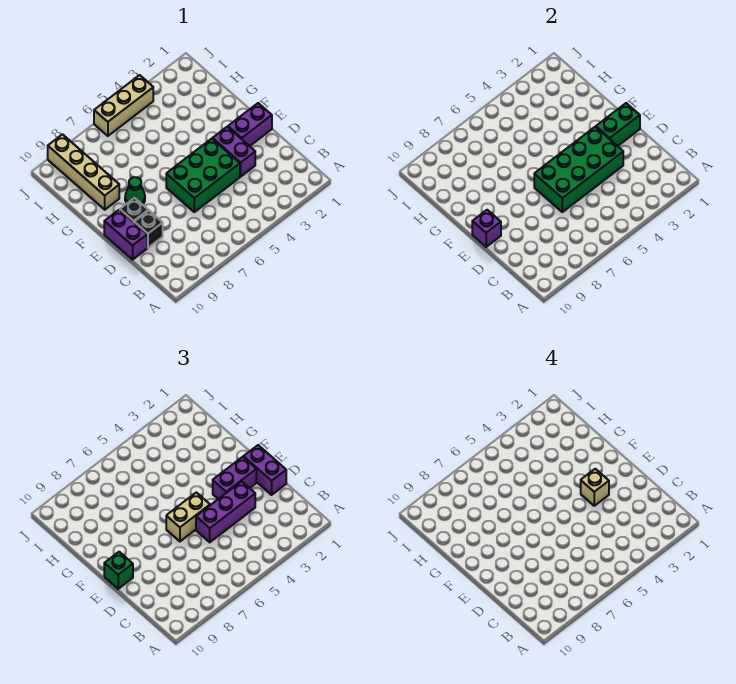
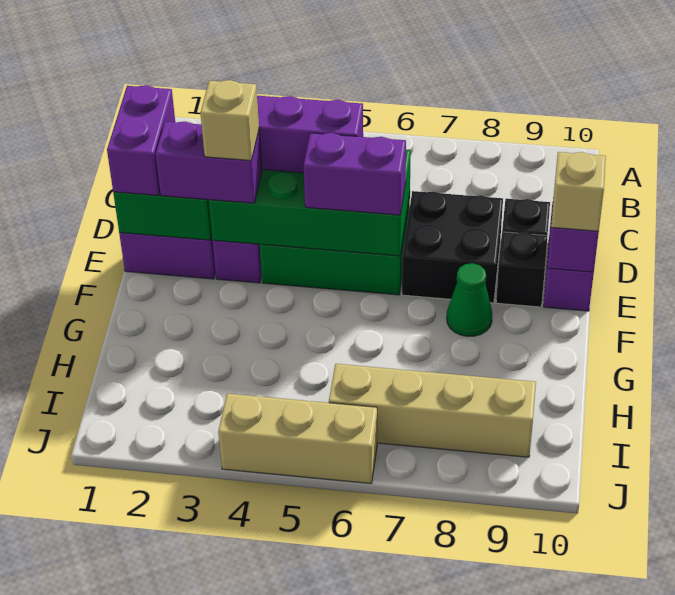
none -> black brick D7:E8 level 1
tan brick E5:E6 level 3 -> purple brick E5:E6 level 3
green brick E10 level 3 -> tan brick E10 level 3
tan brick G9:J9 level 1 -> tan brick I6:I9 level 1

